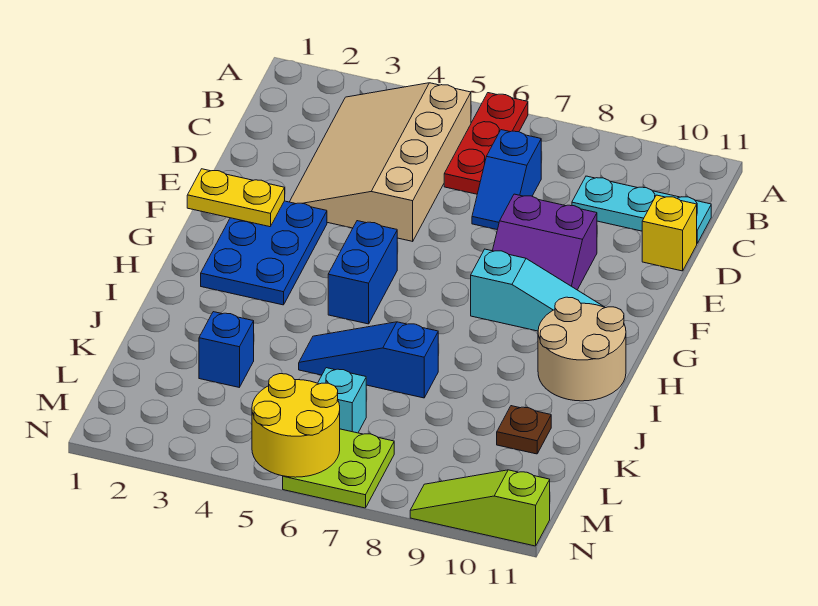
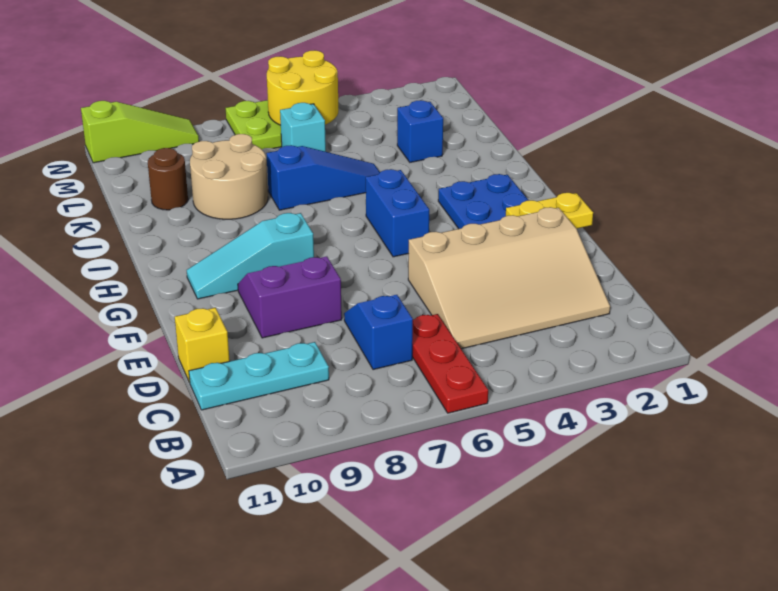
tan slope B3:E5 level 1 top 5 -> tan slope C2:E5 level 1 top E
tan round brick H10:I11 level 1 -> tan round brick J8:K9 level 1
brown plate K10 level 1 -> brown round brick K10 level 1

